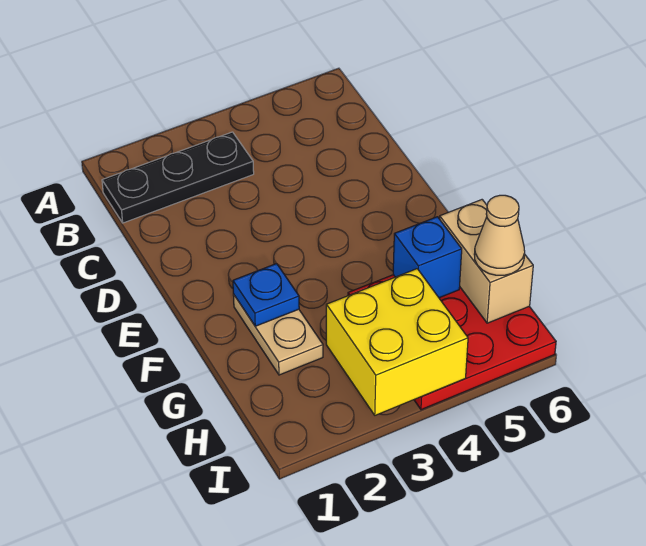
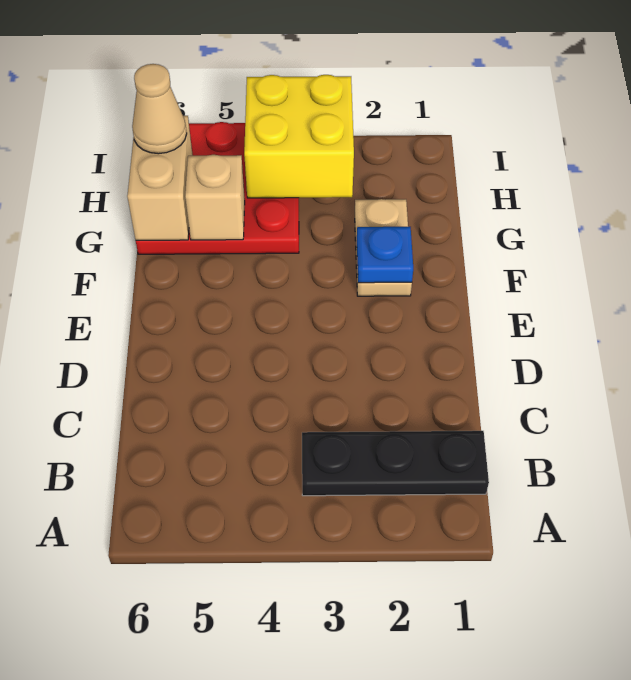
blue brick G5 level 2 -> tan brick G5 level 2

